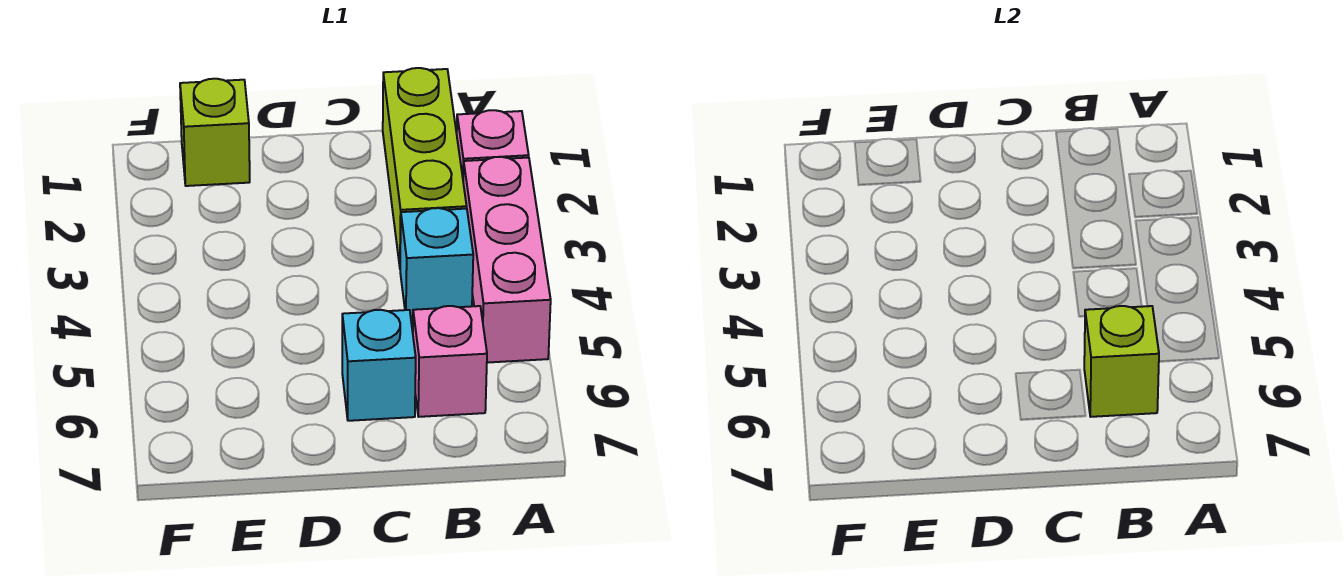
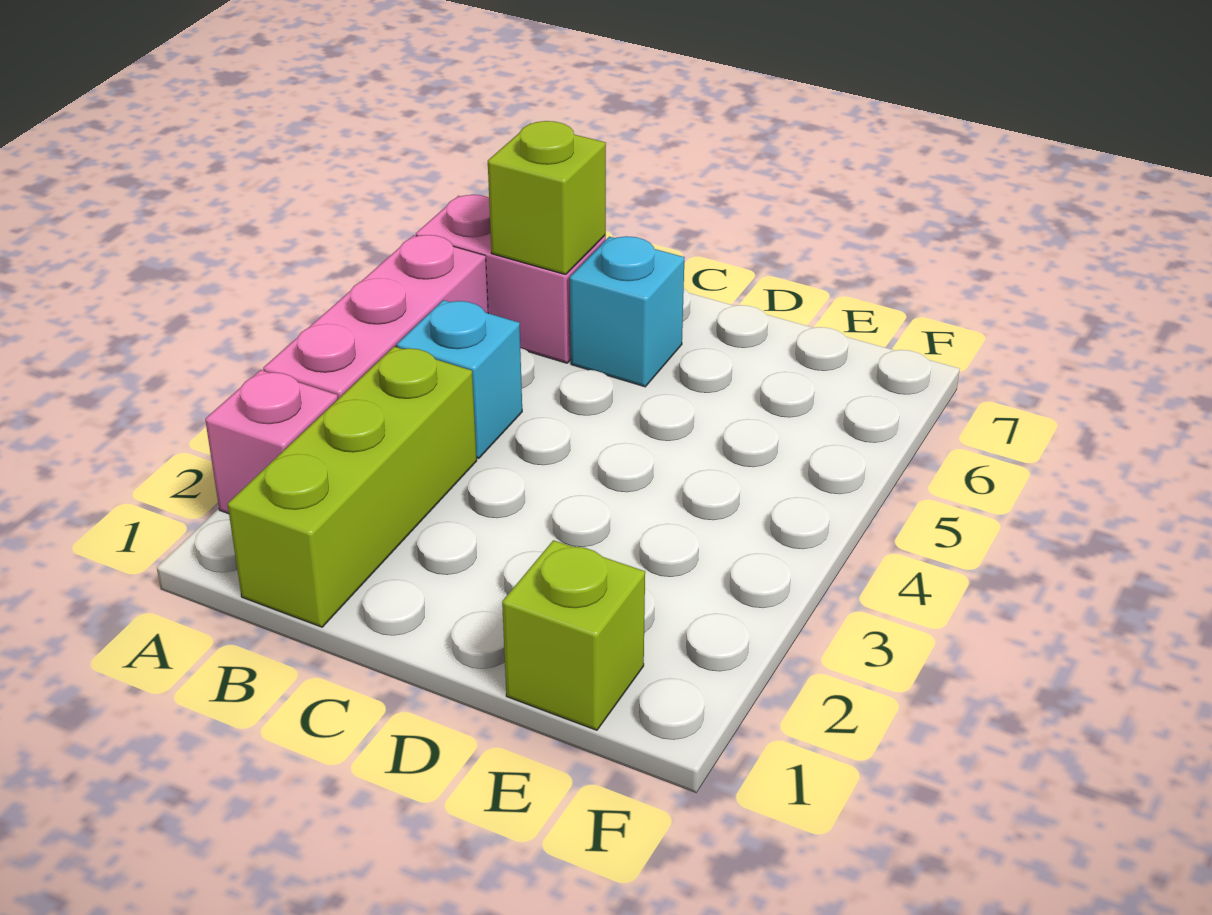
pink brick B6 level 1 -> pink brick A6:B6 level 1

